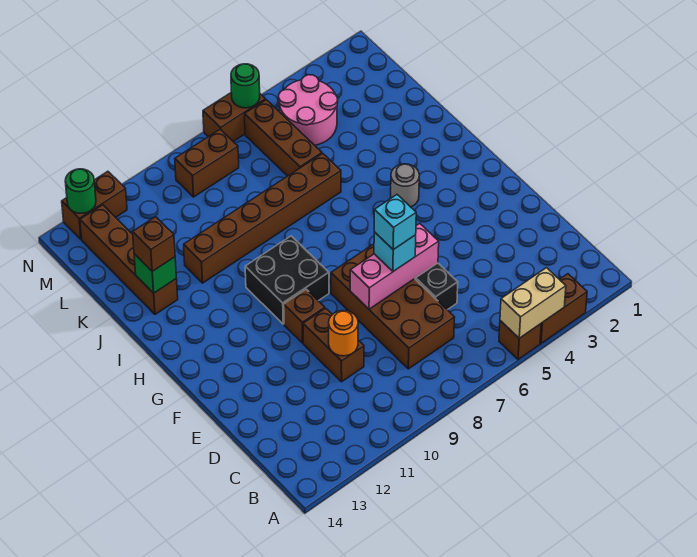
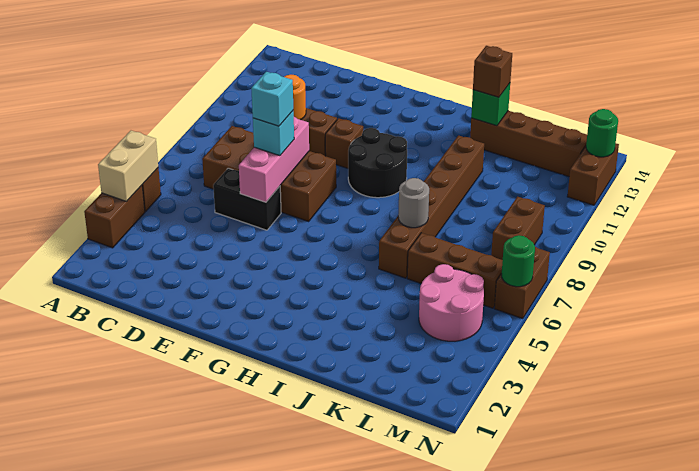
black brick G9:H10 level 1 -> black round brick G9:H10 level 1
grey round brick H4 level 1 -> grey round brick J7 level 2

